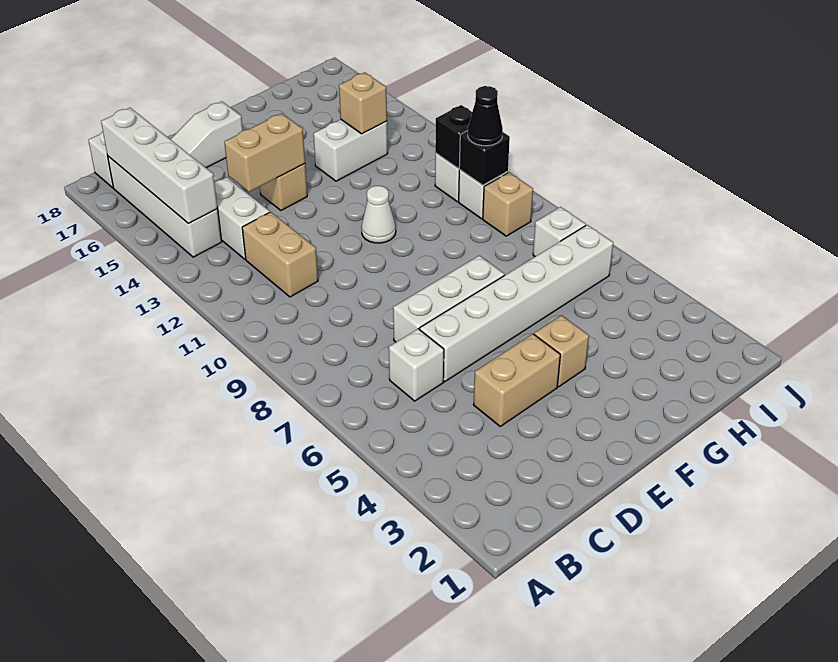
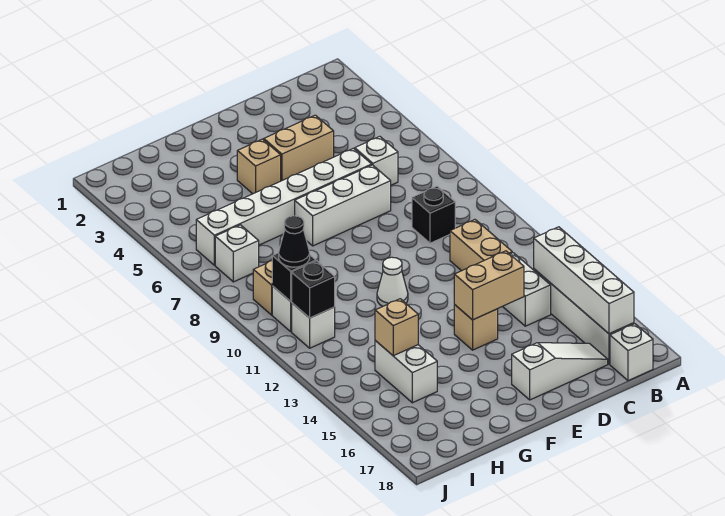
none -> black brick C9 level 1
white brick G14:H14 level 1 -> white brick H14:H15 level 1

